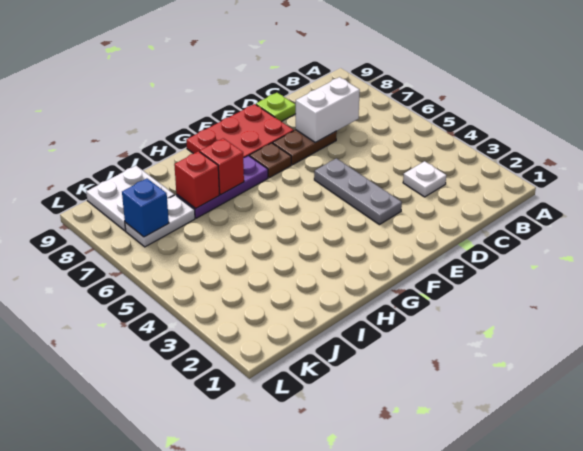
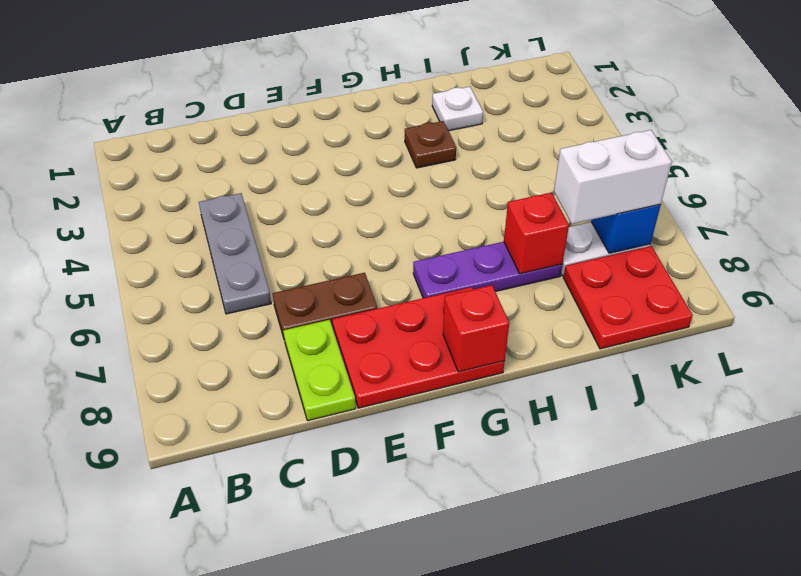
white plate C3 level 1 -> white plate I2 level 1
white brick C7:D7 level 2 -> white brick J7:K7 level 3
lime plate D9 level 1 -> lime plate D8:D9 level 1
grey plate E3:E5 level 1 -> grey plate C4:C6 level 1
brown plate F7 level 1 -> brown plate H3 level 1
red brick H7 level 2 -> red brick G9 level 2
white plate J8:K9 level 1 -> red plate J8:K9 level 1

